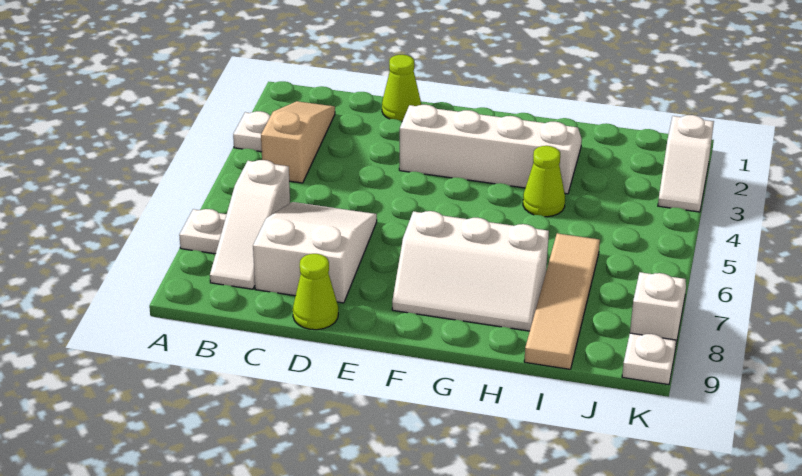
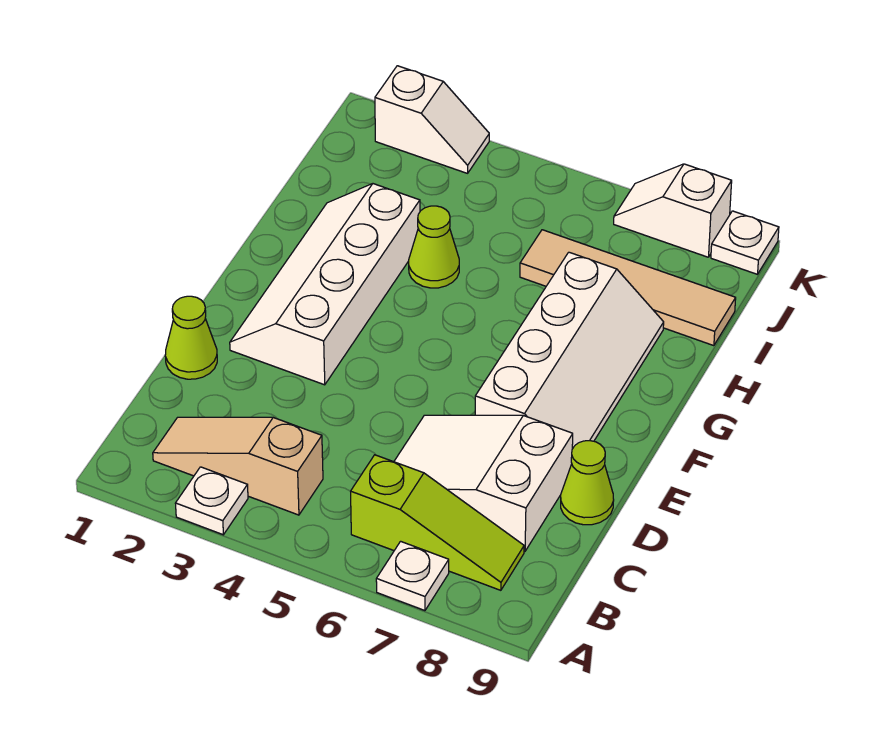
white slope B6:B8 level 1 top 6 -> lime slope B6:B8 level 1 top 6
white slope F7:H8 level 1 top 7 -> white slope E7:H8 level 1 top 7

